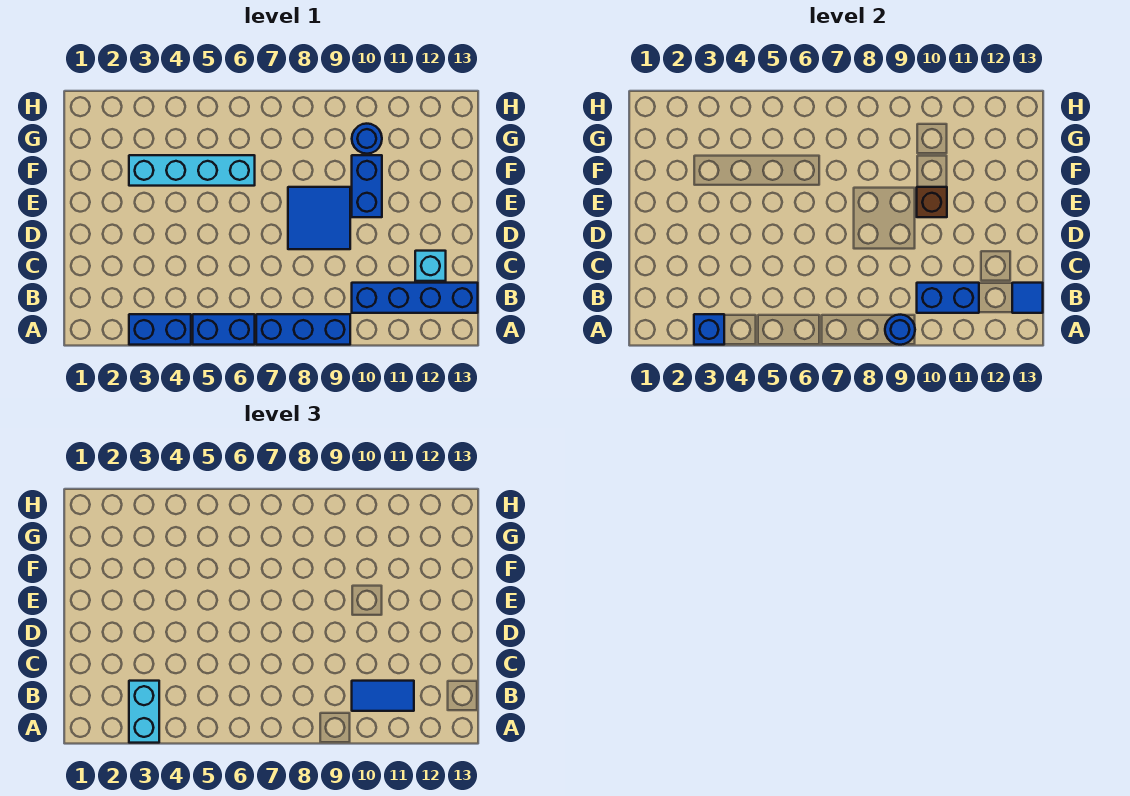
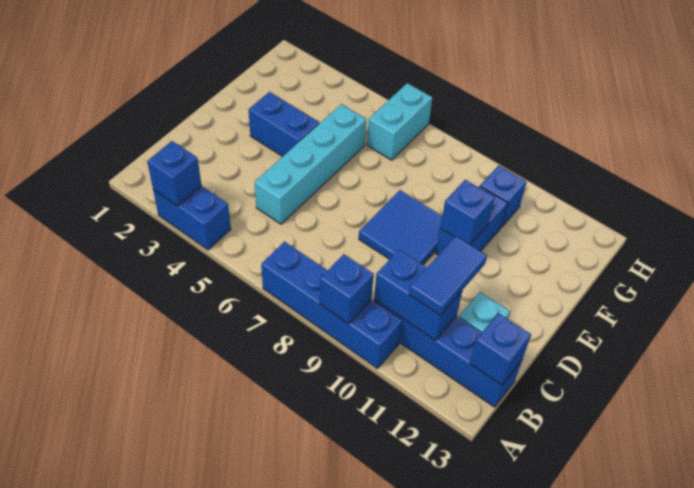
cyan brick A3:B3 level 3 -> cyan brick G6:H6 level 1
blue brick A5:A6 level 1 -> blue brick E3:E4 level 1
blue brick A7:A9 level 1 -> blue brick A7:A10 level 1
blue round brick A9 level 2 -> blue brick A9 level 2
blue tile B10:B11 level 3 -> blue tile B11:C11 level 3
blue tile B13 level 2 -> blue brick B13 level 2
brown brick E10 level 2 -> blue brick E10 level 2
cyan brick F3:F6 level 1 -> cyan brick C5:F5 level 1
blue round brick G10 level 1 -> blue brick G10 level 1

